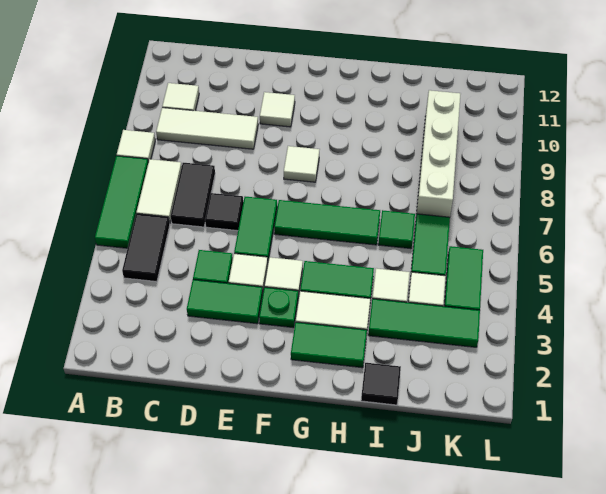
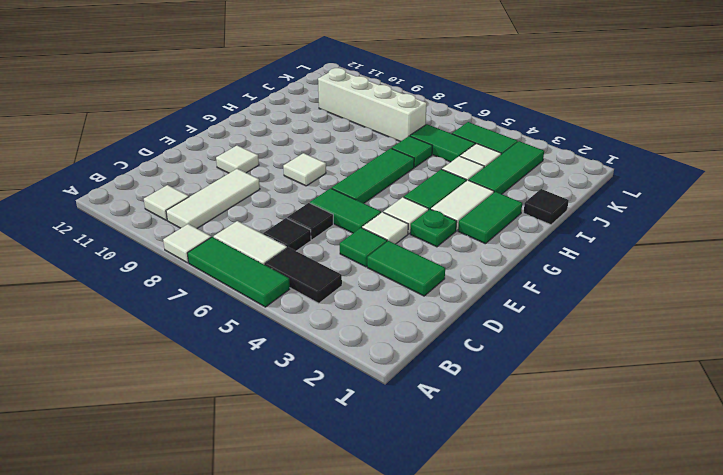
black tile C6:C7 level 1 -> black tile C6 level 1
green tile D3:E3 level 1 -> green tile D2:D3 level 1

